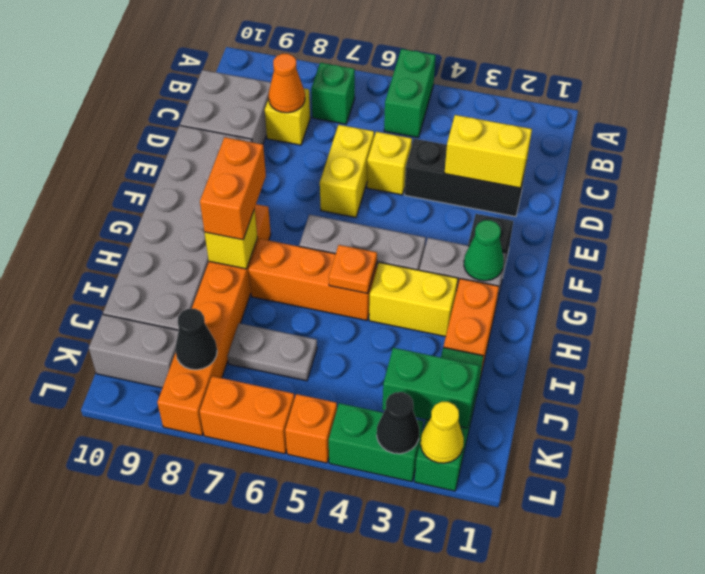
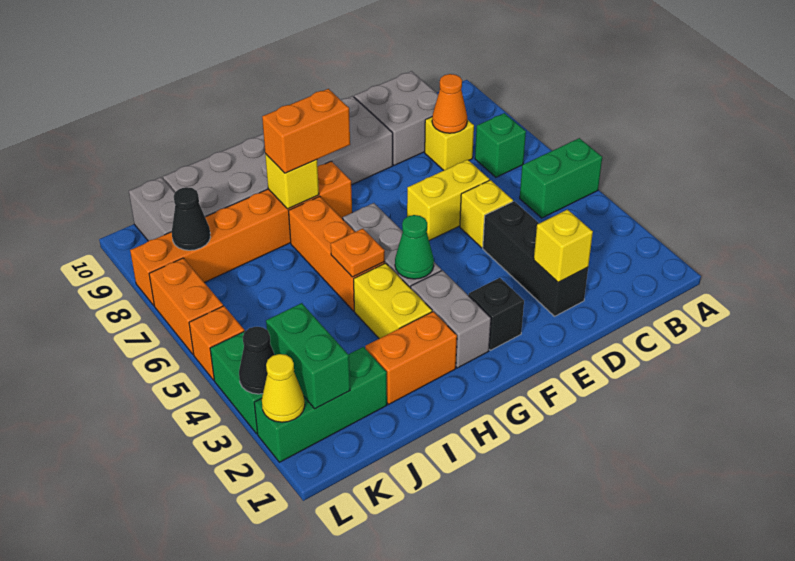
yellow brick D2:D3 level 2 -> yellow brick D2 level 2
green cone G2 level 2 -> green cone G4 level 2
grey plate J6:J7 level 1 -> none

